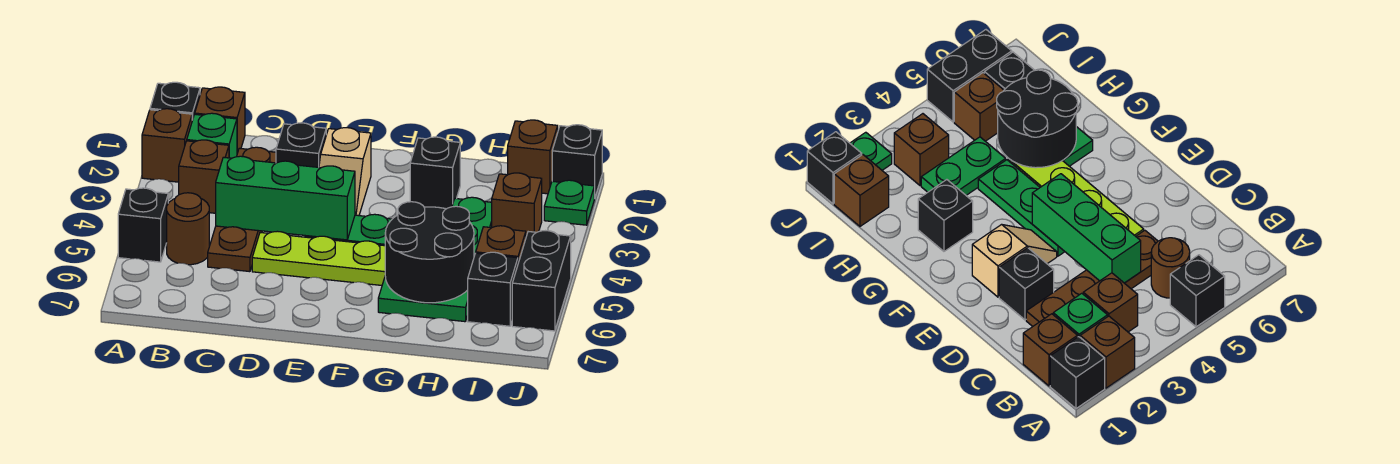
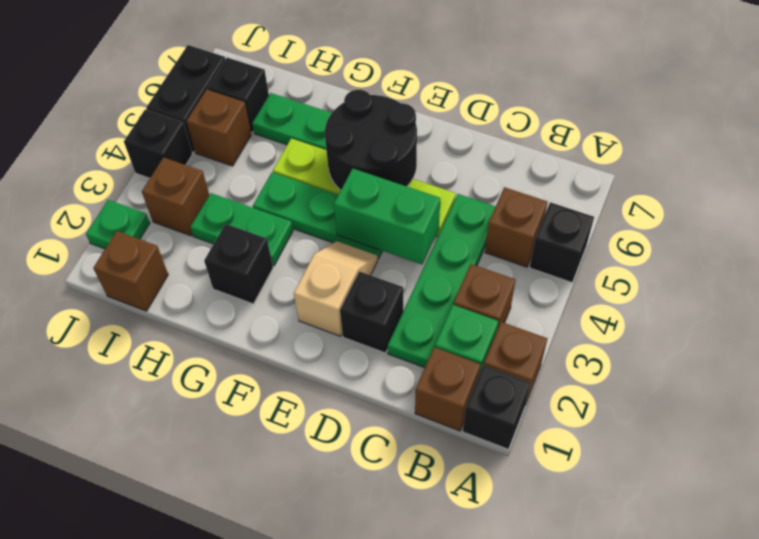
brown round brick B5 level 1 -> brown brick B5 level 1
brown plate C2:C5 level 1 -> green plate C2:C5 level 1
green brick C4:E4 level 2 -> green brick D4:E4 level 2
black round brick G5:H6 level 2 -> black round brick E5:F6 level 2
green plate H3:H4 level 1 -> green plate G3:H3 level 1
black brick J1 level 1 -> black brick J4 level 1

